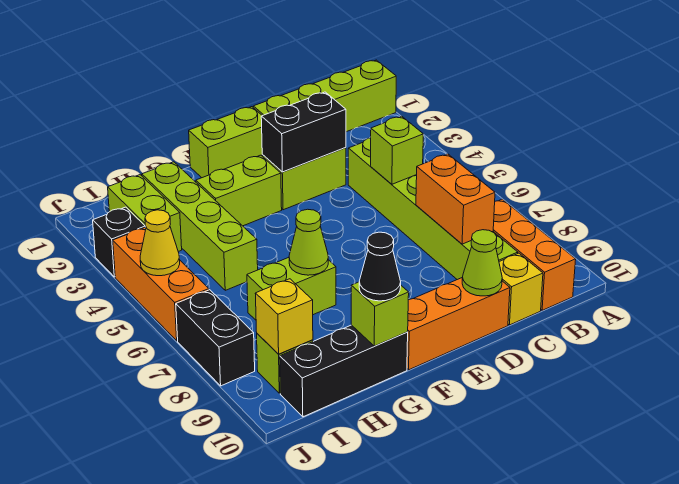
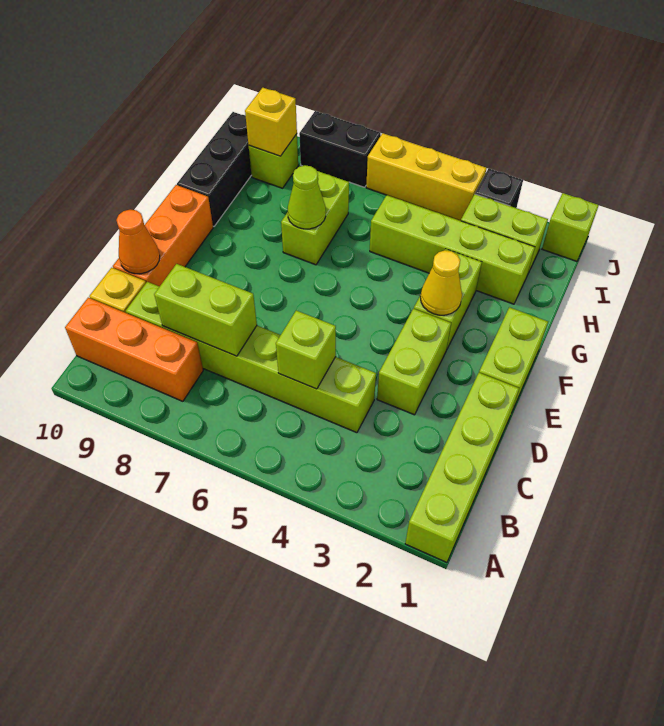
orange brick C7:C8 level 2 -> lime brick C7:C8 level 2
black brick D3:E3 level 2 -> none
lime cone D10 level 2 -> orange cone D10 level 2
lime brick G10 level 2 -> lime brick J1 level 1
black cone G10 level 3 -> none
orange brick J4:J6 level 1 -> yellow brick J4:J6 level 1
yellow cone J5 level 2 -> yellow cone F3 level 2

